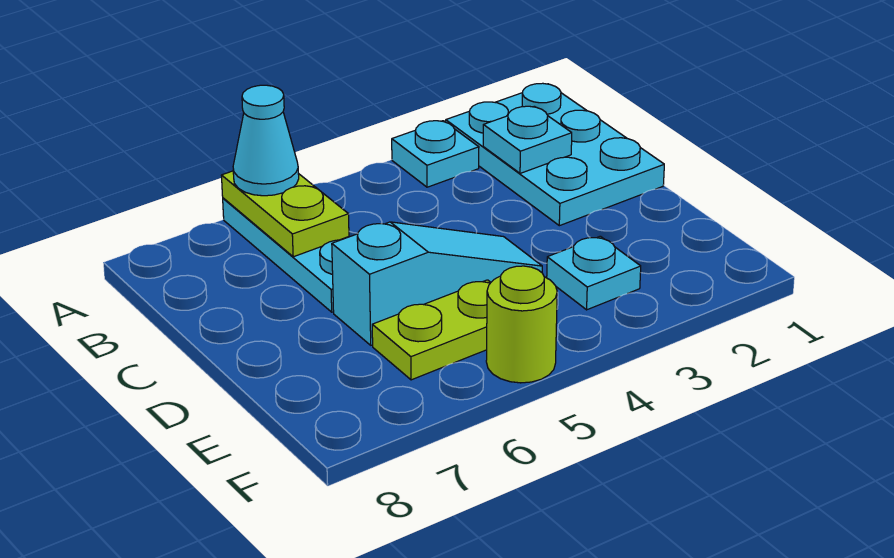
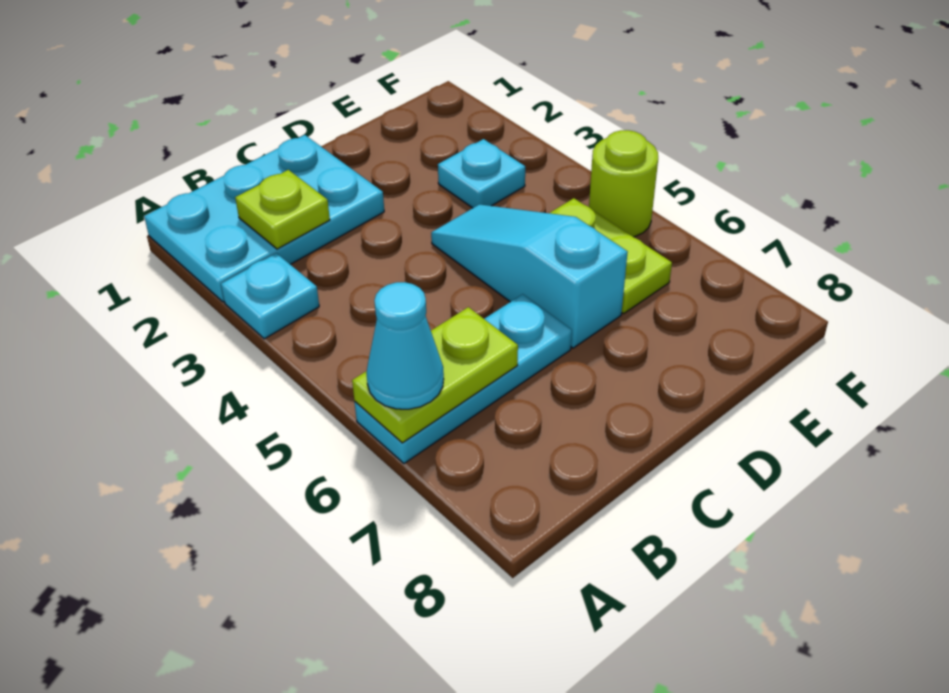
cyan plate B2 level 2 -> lime plate B2 level 2

